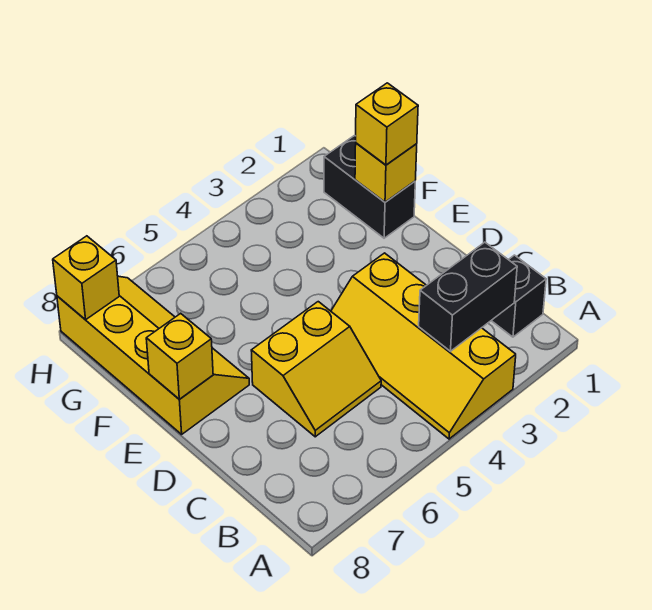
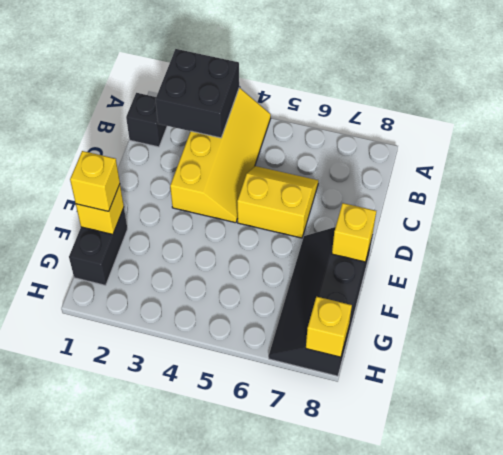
black brick B2:B3 level 2 -> black brick A2:B3 level 2
yellow slope E7:H8 level 1 top 8 -> black slope E7:H8 level 1 top 8

